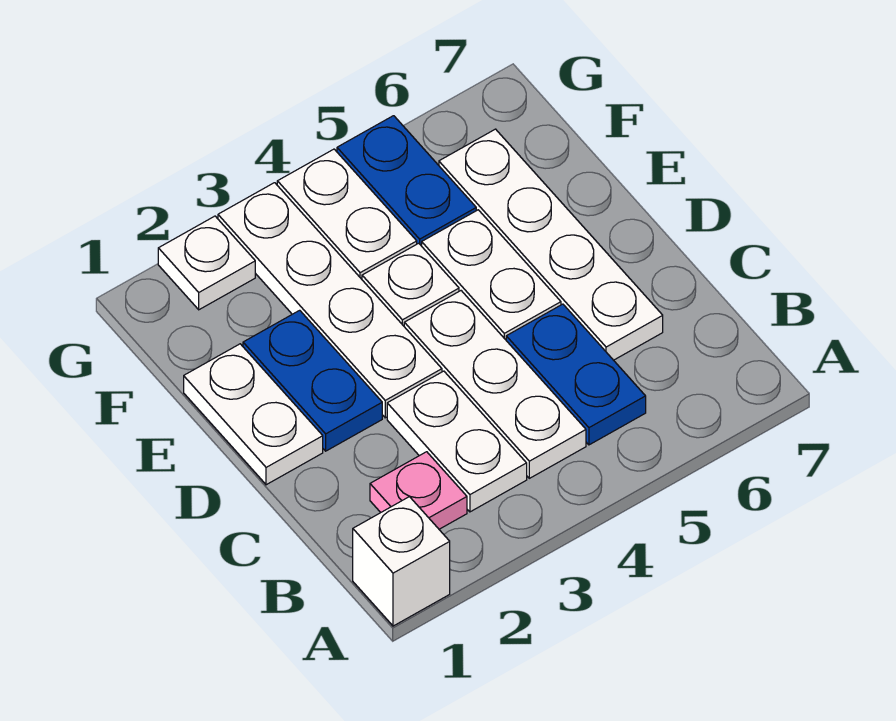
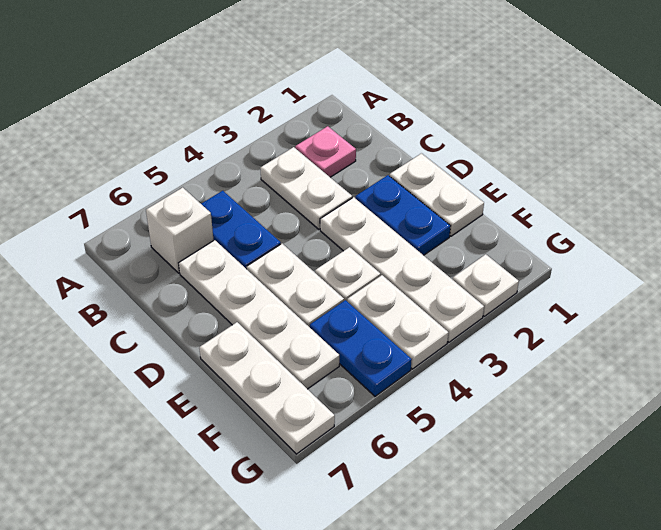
white brick A1 level 1 -> white brick B6 level 1
white plate B4:D4 level 1 -> white plate E7:G7 level 1

